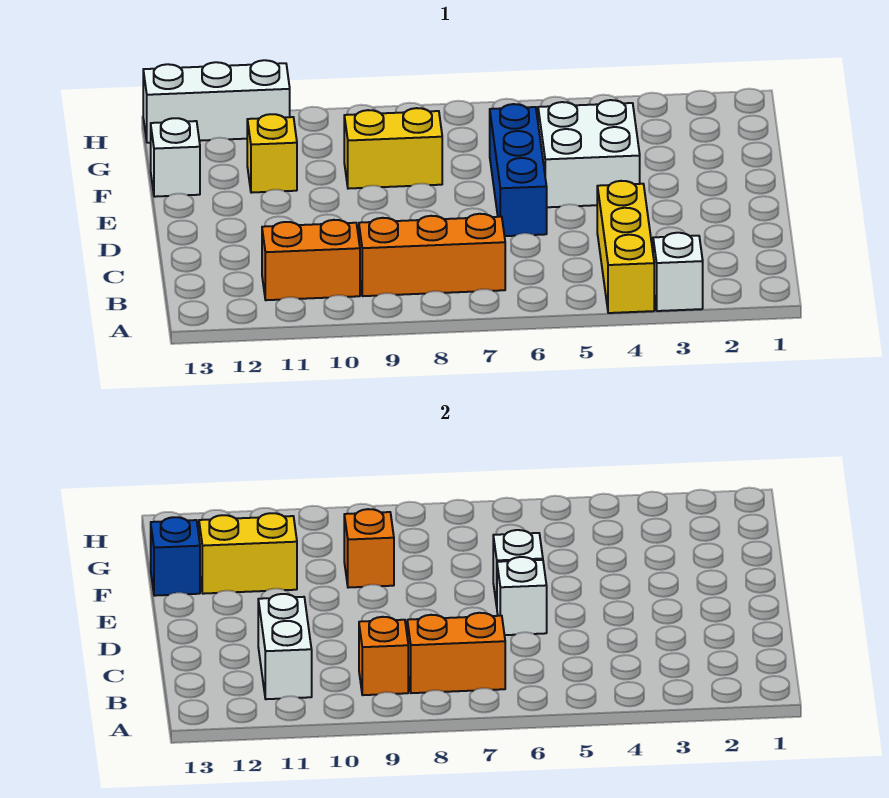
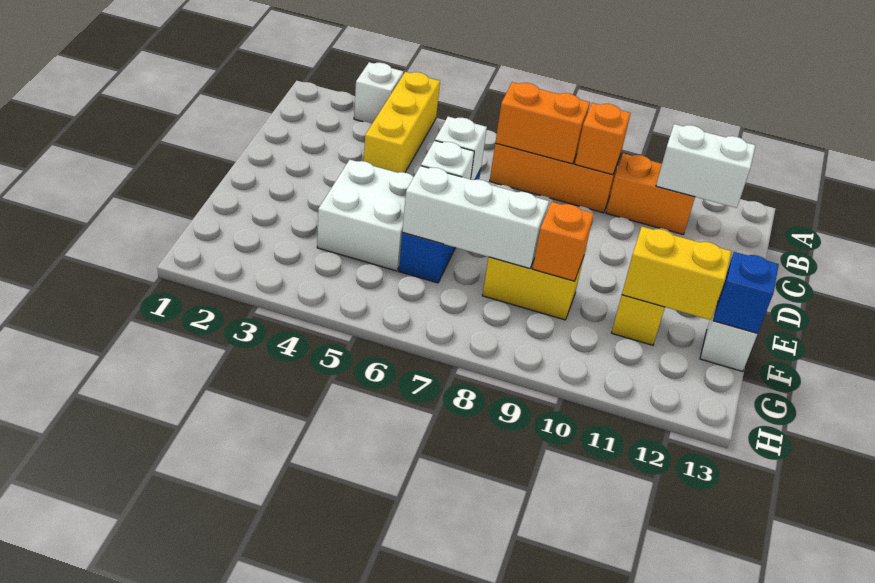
white brick B11:C11 level 2 -> white brick B11:B12 level 2
white brick H11:H13 level 1 -> white brick F6:F8 level 2

